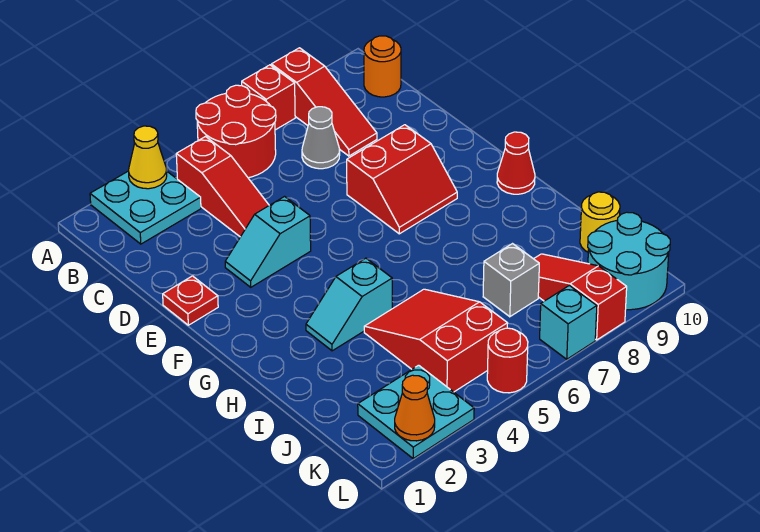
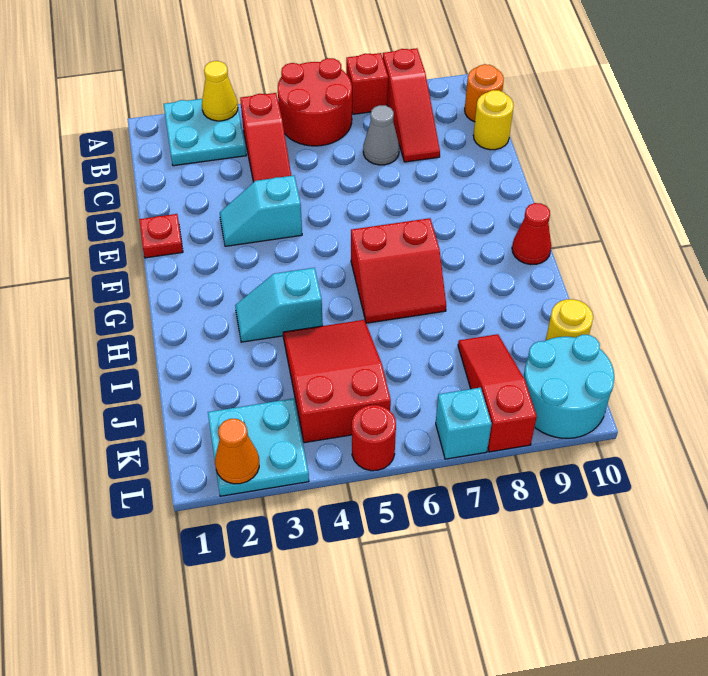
none -> yellow round brick C10 level 1
red slope E7:F8 level 1 top E -> red slope G6:H7 level 1 top G
grey brick J7 level 1 -> none

